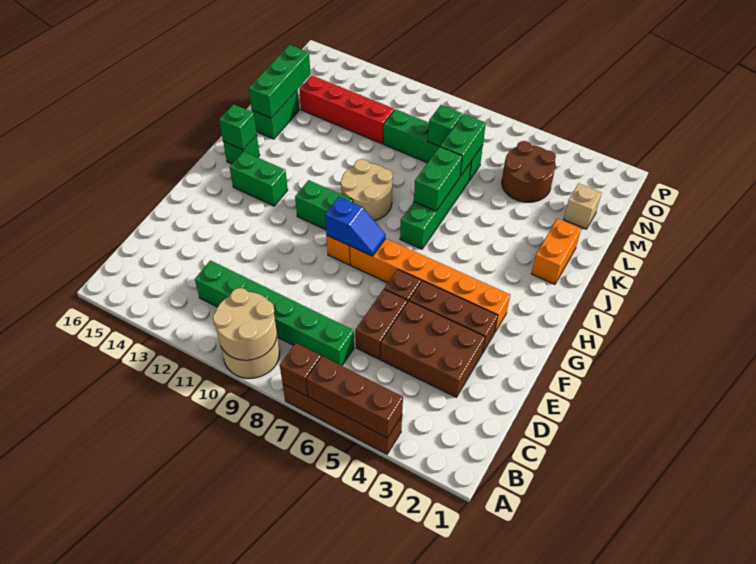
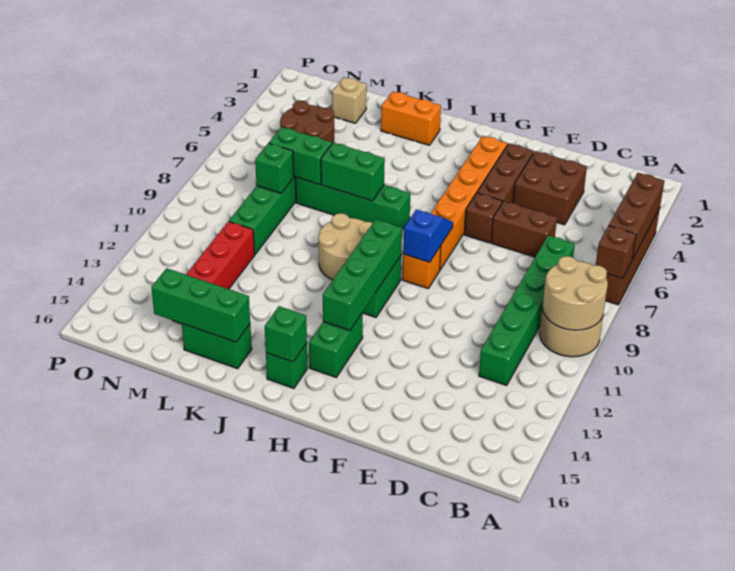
brown brick D3:E5 level 1 -> brown brick D3:E4 level 1
none -> green brick H10:H13 level 2

